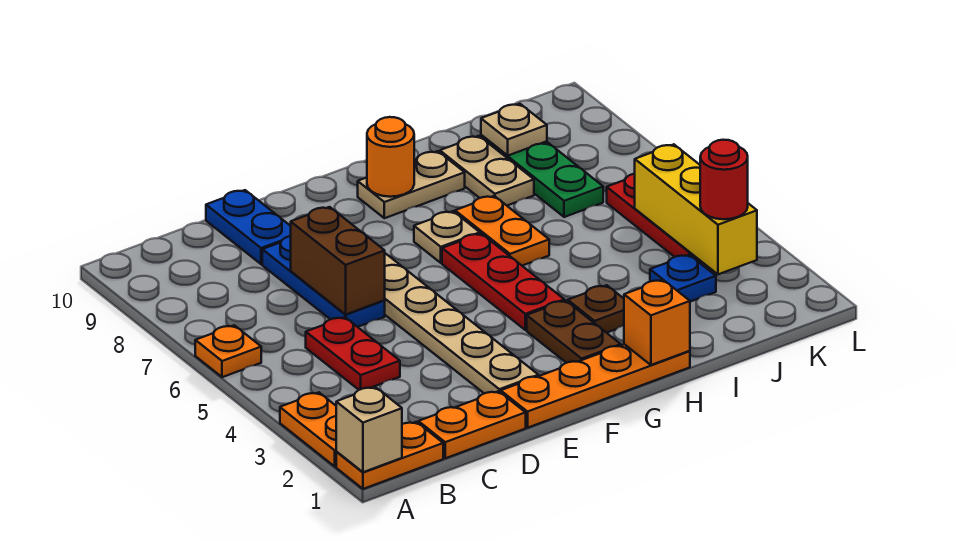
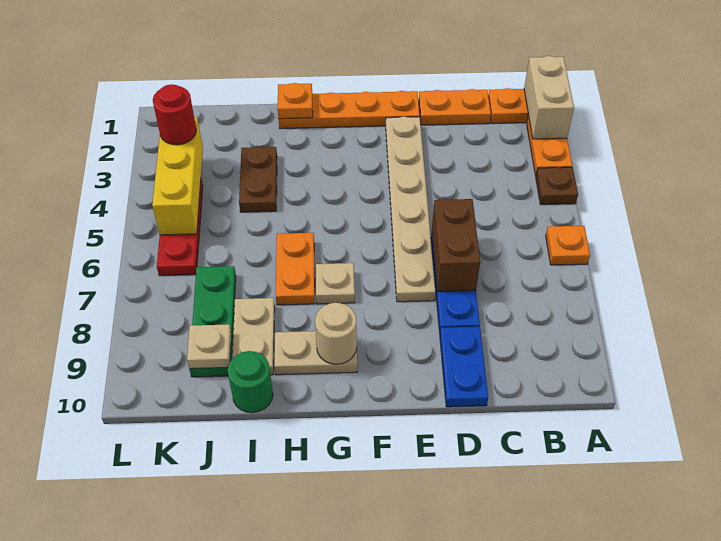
tan brick A1 level 2 -> tan brick A1:A2 level 2
red plate C4:C5 level 1 -> none
brown plate G2:G3 level 1 -> brown plate I3:I4 level 1
red plate G4:G6 level 1 -> none
orange round brick G9 level 2 -> tan round brick G9 level 2
orange brick H1 level 2 -> orange plate H1 level 2
brown plate H3 level 1 -> brown plate A4 level 1
none -> green round brick I10 level 1
blue plate J3 level 1 -> none

